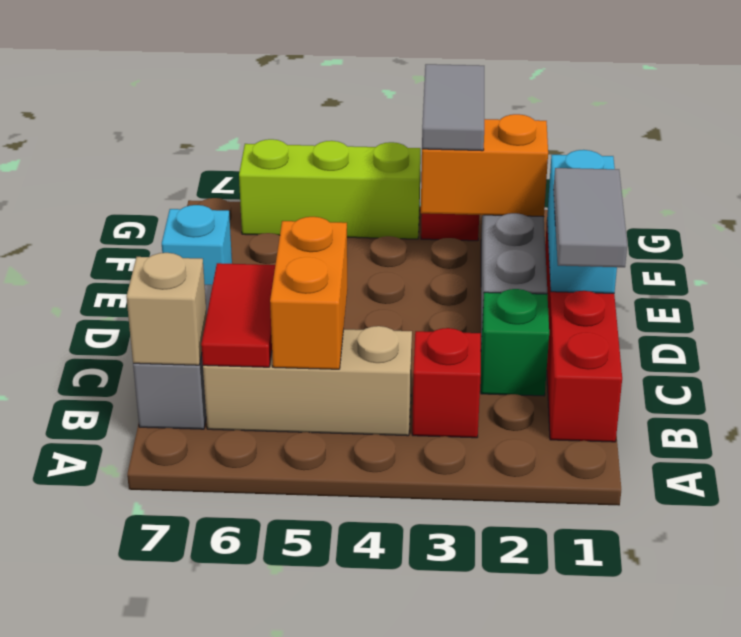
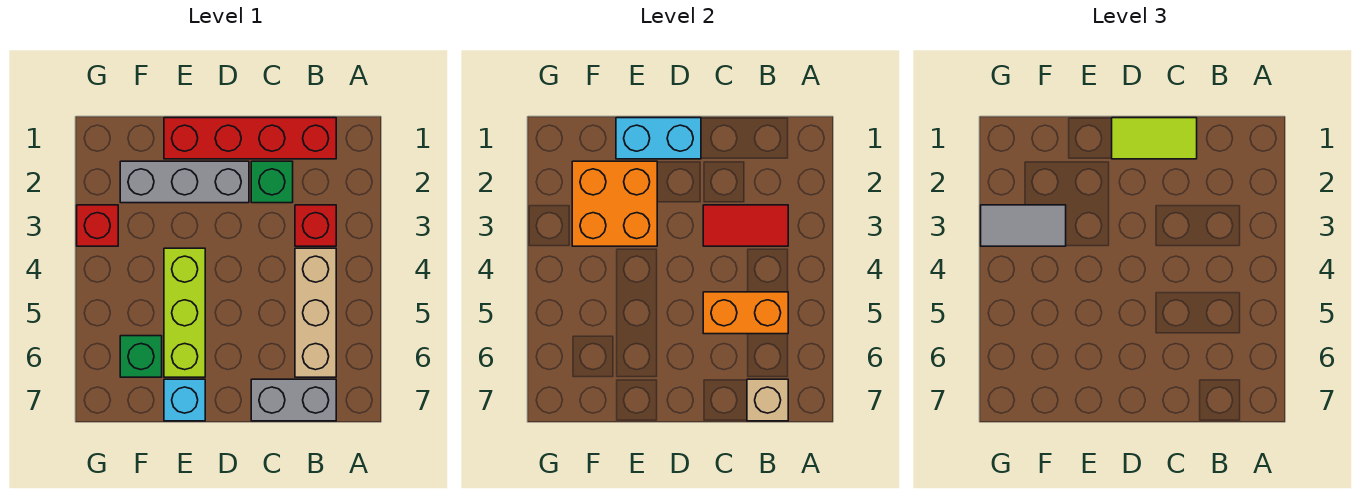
red tile B6:C6 level 2 -> red tile B3:C3 level 2
grey tile C1:D1 level 3 -> lime tile C1:D1 level 3
orange brick F2:F3 level 2 -> orange brick E2:F3 level 2
none -> green brick F6 level 1
lime brick G4:G6 level 1 -> lime brick E4:E6 level 1

